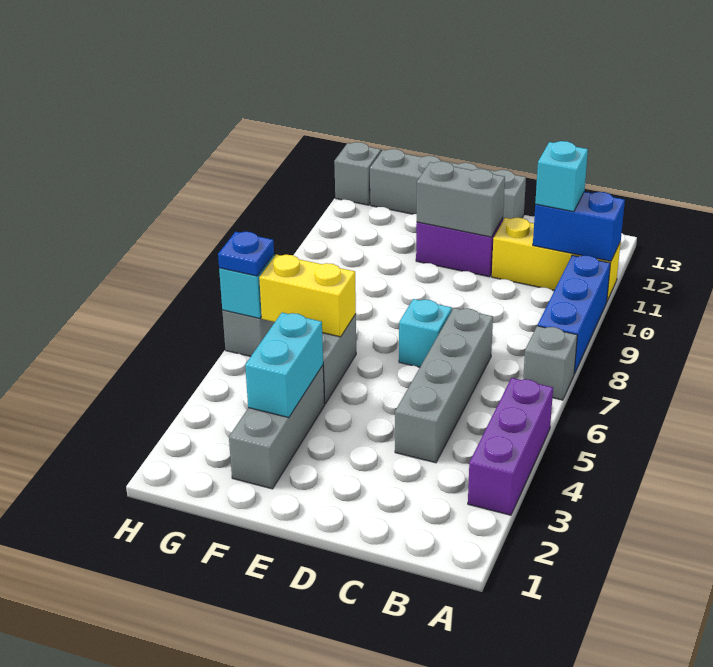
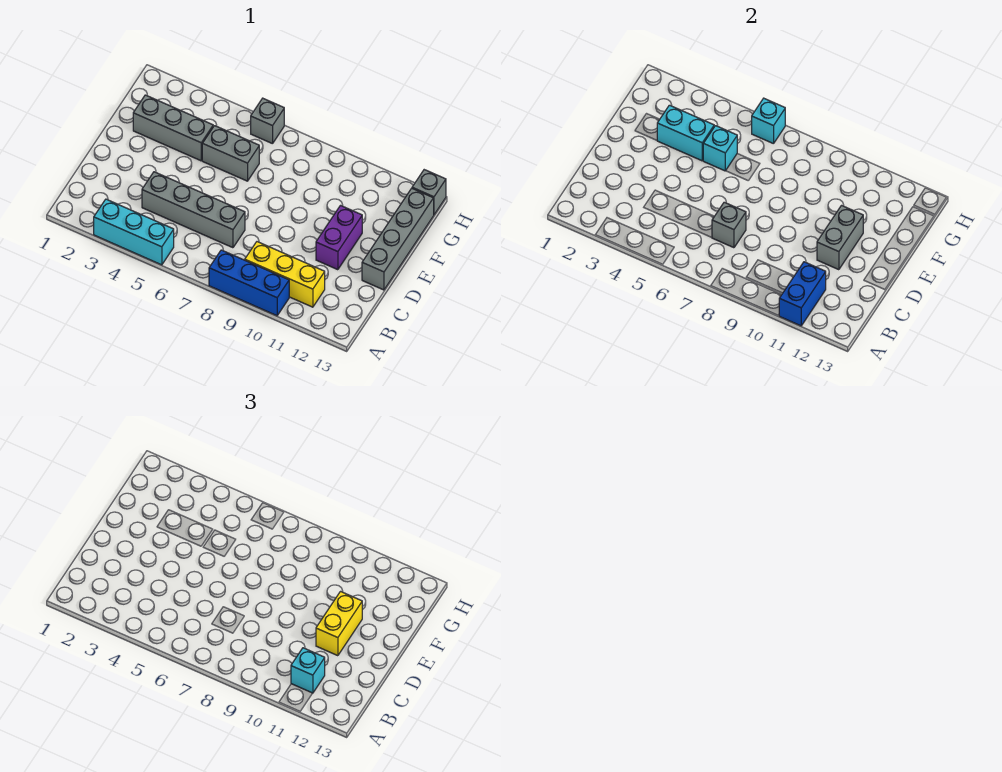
purple brick A3:A5 level 1 -> cyan brick A3:A5 level 1
grey brick A7 level 1 -> grey brick C7 level 2
yellow brick A11:C11 level 1 -> yellow brick B9:B11 level 1
cyan brick D7 level 1 -> cyan brick F5 level 2
yellow brick F6:G6 level 2 -> yellow brick D11:E11 level 3
blue plate H6 level 3 -> none

